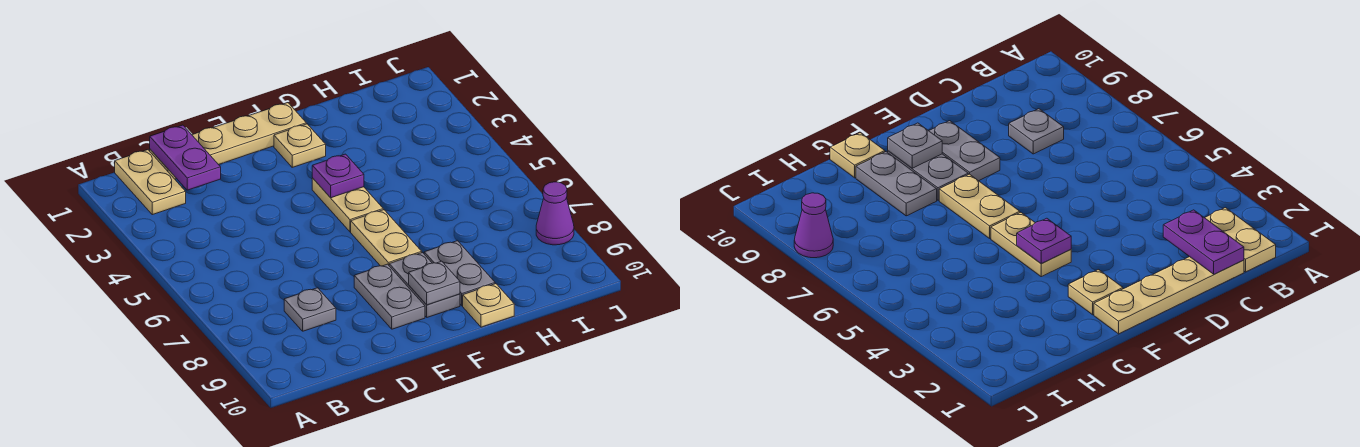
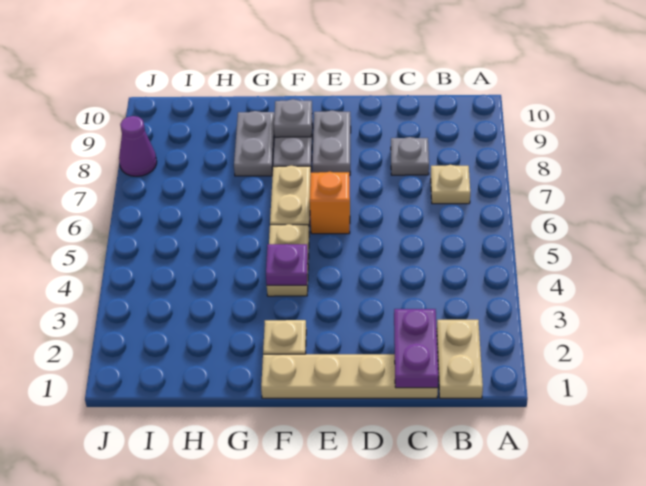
none -> orange brick E6 level 1
tan plate G10 level 1 -> tan plate B7 level 1

